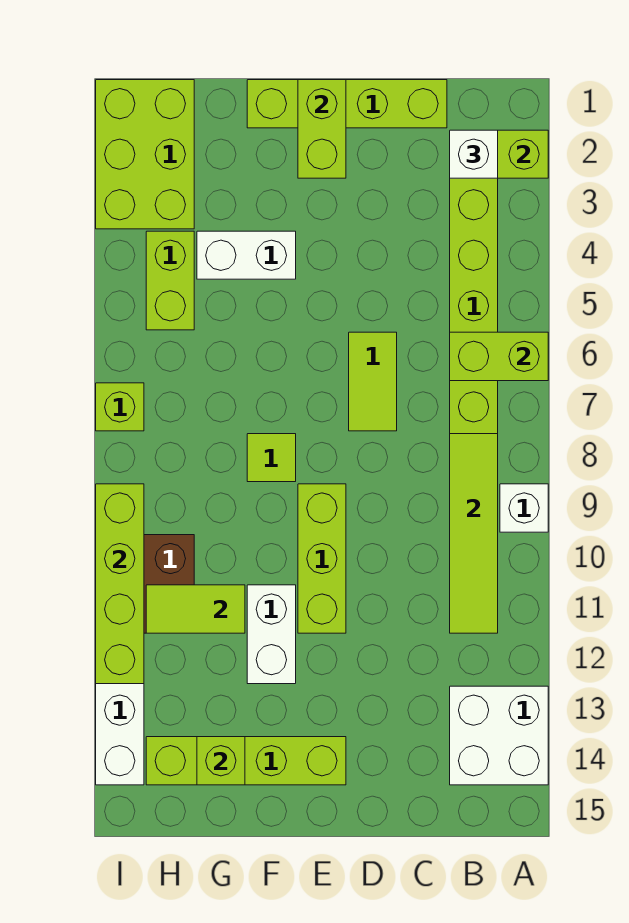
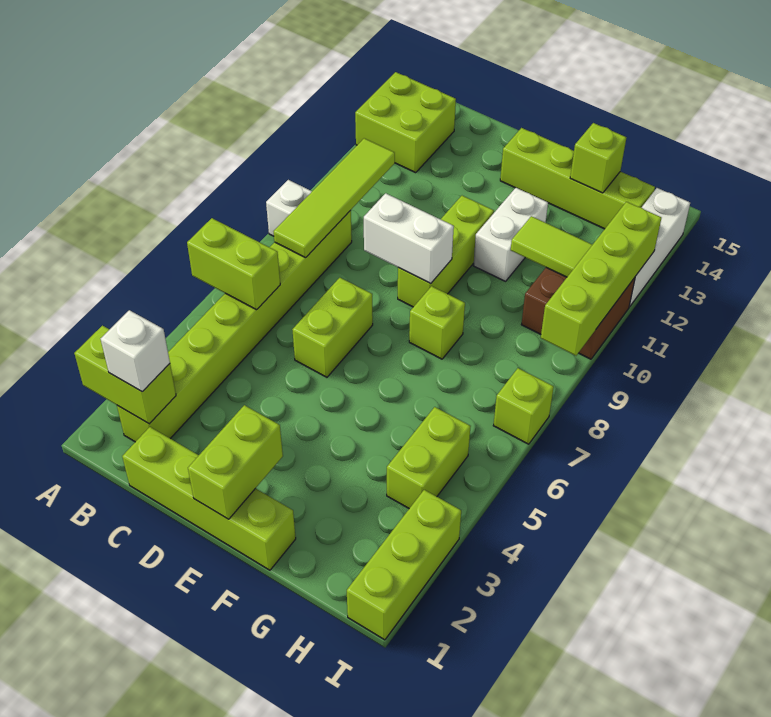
white brick A13:B14 level 1 -> lime brick A13:B14 level 1
lime tile D6:D7 level 1 -> lime brick D6:D7 level 1
white brick F4:G4 level 1 -> white brick D9:E9 level 2
lime tile F8 level 1 -> lime brick F8 level 1
lime brick H1:I3 level 1 -> lime brick I1:I3 level 1

